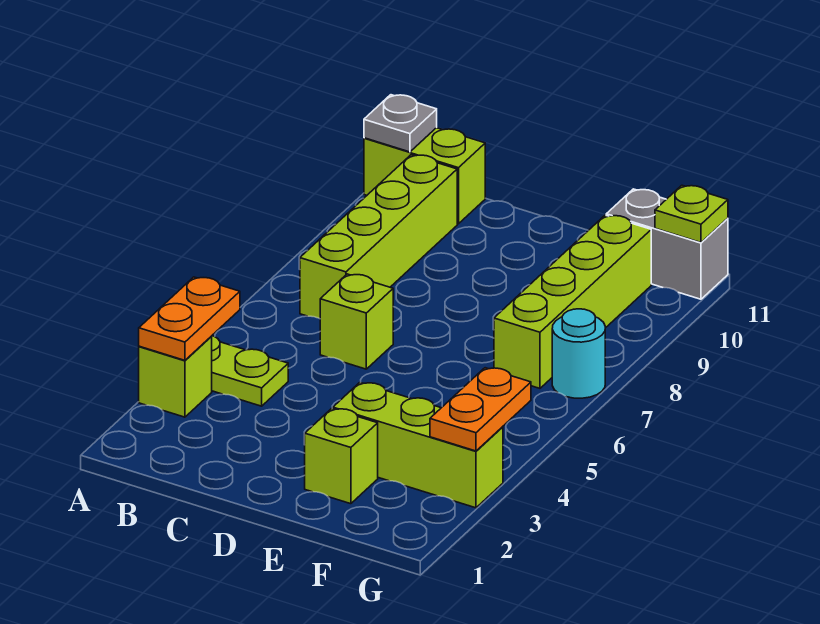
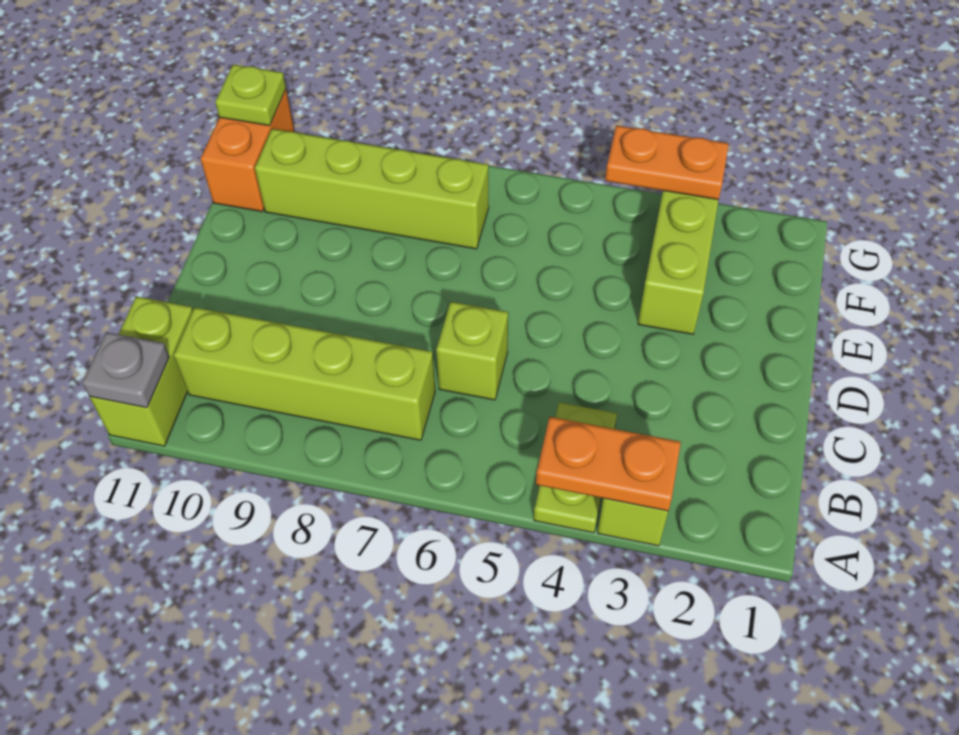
lime brick E2 level 1 -> none
grey brick F11:G11 level 1 -> orange brick F11:G11 level 1
cyan round brick G7 level 1 -> none

